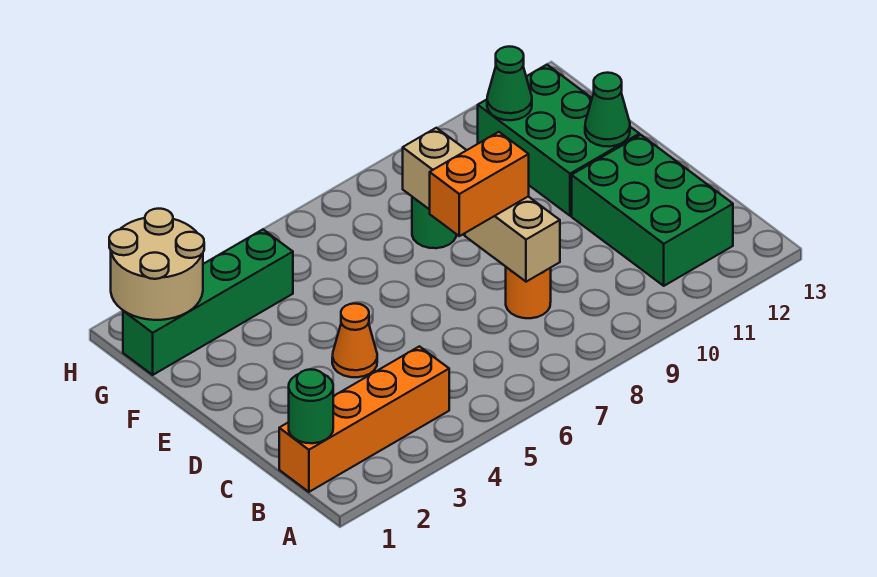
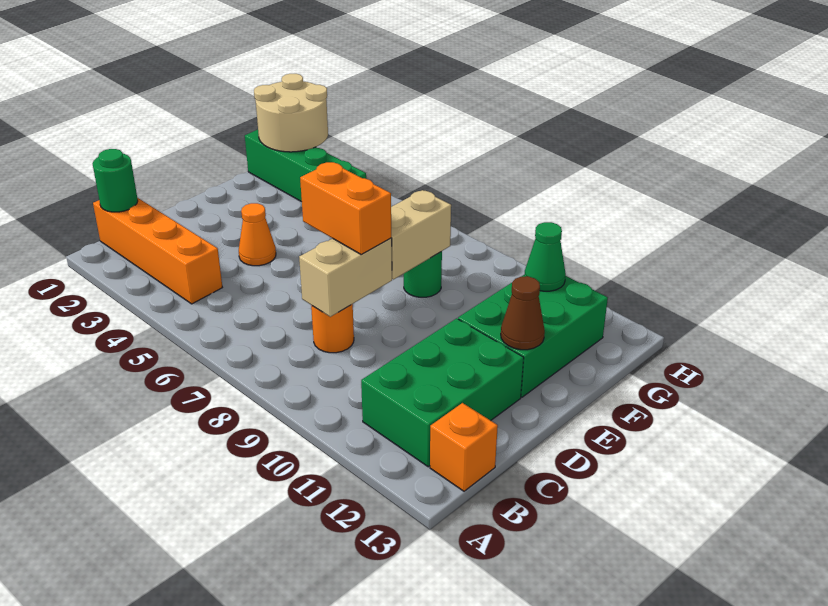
none -> orange brick B13 level 1
green cone E12 level 2 -> brown cone E12 level 2

